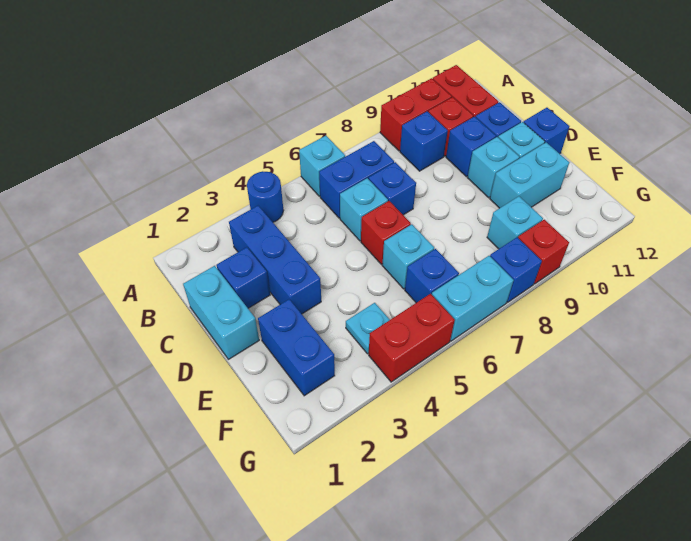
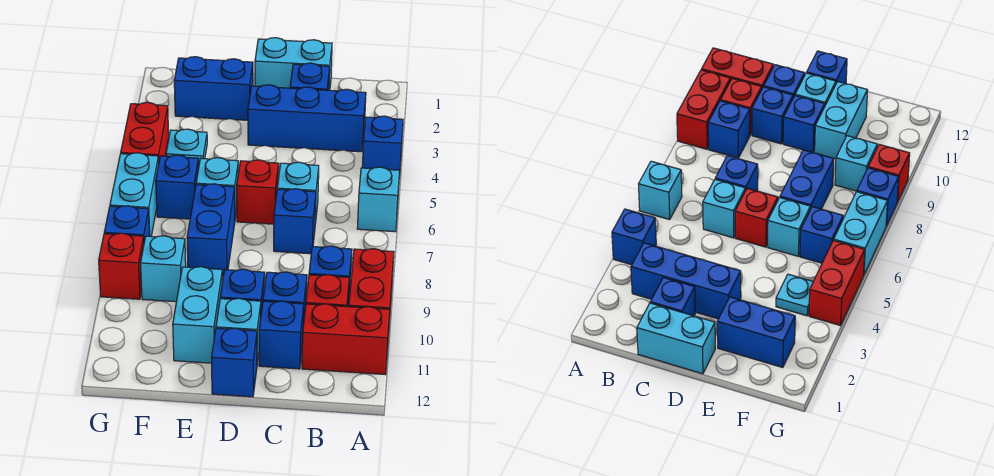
blue round brick A4 level 1 -> blue brick A4 level 1
blue brick B6:B7 level 1 -> blue brick E7:E8 level 1
cyan brick D10 level 1 -> blue brick D10 level 1

